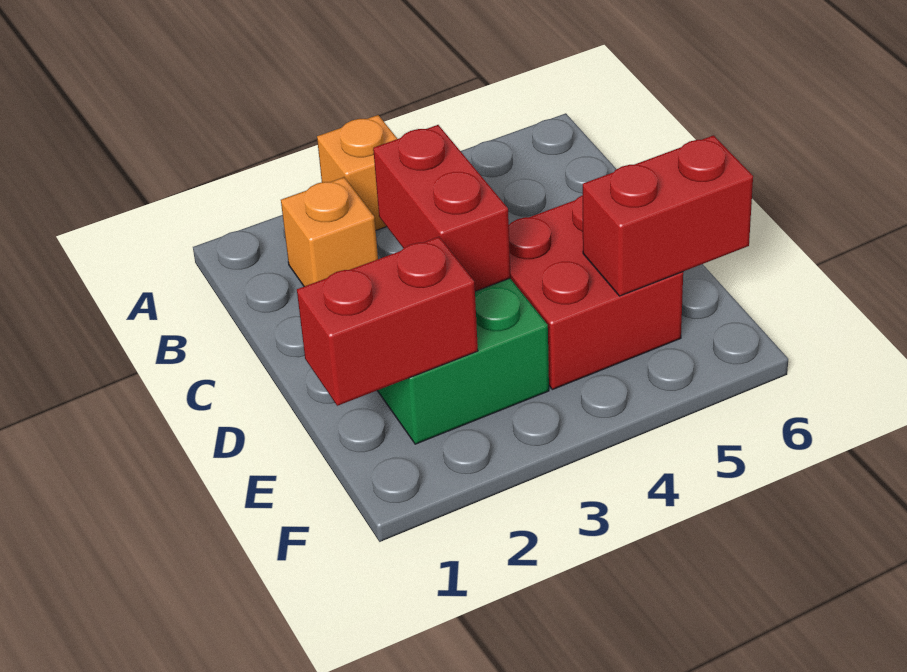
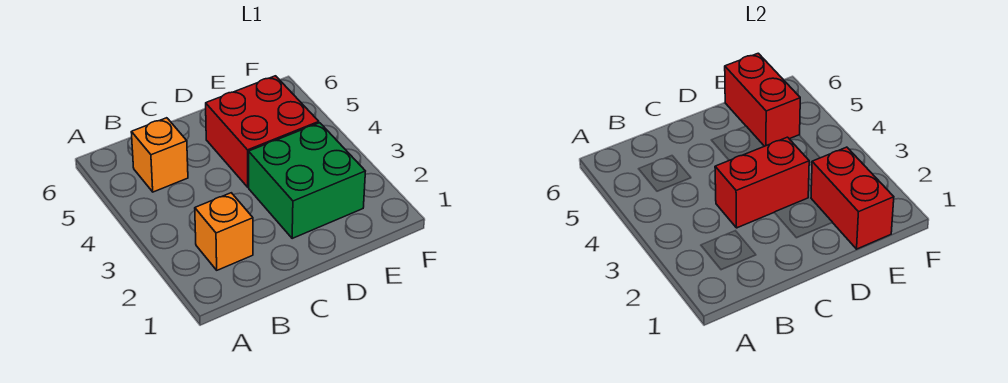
orange brick A3 level 1 -> orange brick B5 level 1

